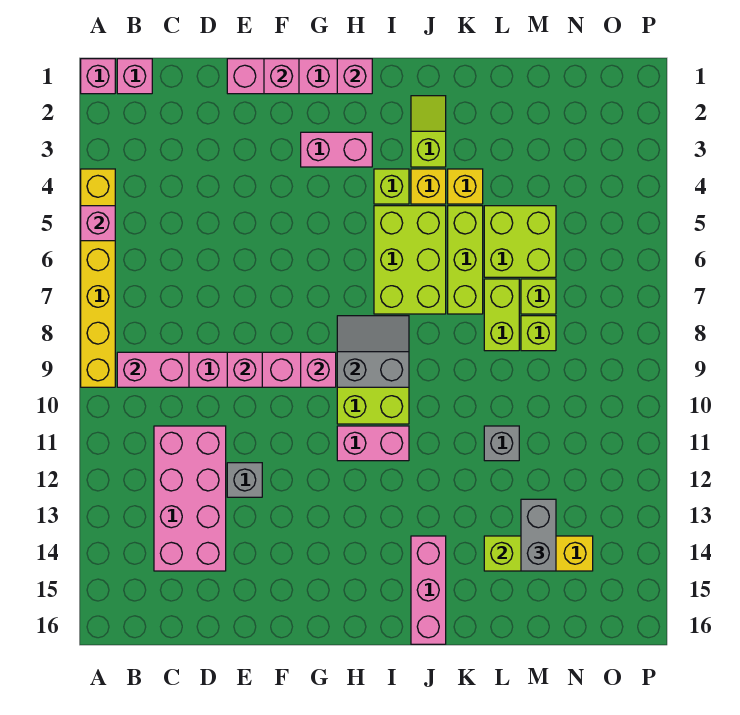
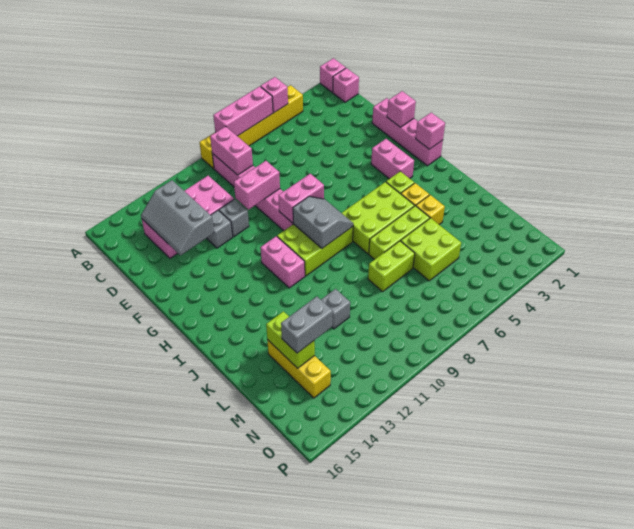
none -> grey slope C13:E14 level 2 top 13
pink brick E9 level 2 -> pink brick E9:E10 level 2
none -> grey brick E11 level 1
pink brick G9 level 2 -> pink brick G8:G9 level 2
lime slope J2:J3 level 1 top 3 -> none
pink brick J14:J16 level 1 -> pink brick A6:A8 level 2
lime brick M7 level 1 -> none
lime brick M8 level 1 -> none

